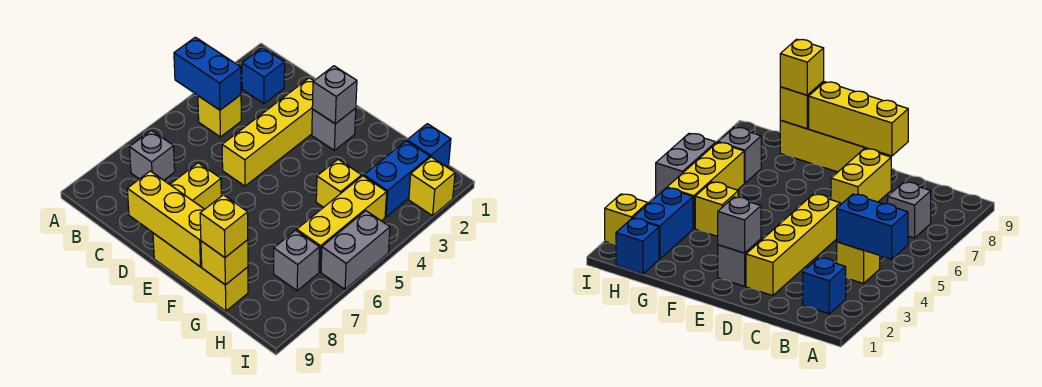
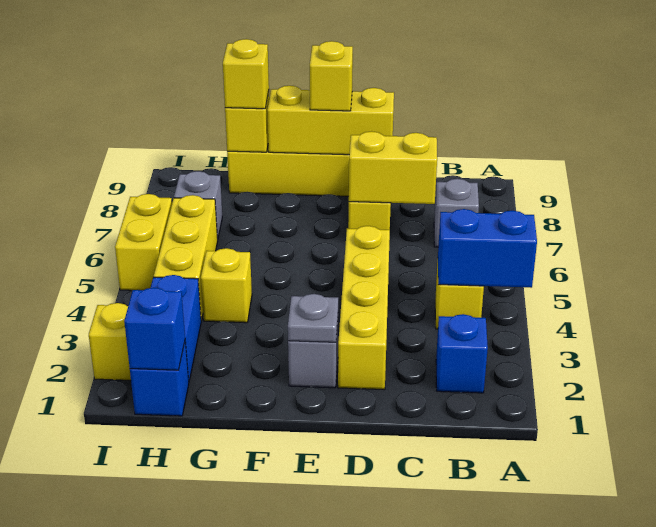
none -> yellow brick C7:D7 level 2
grey brick E2 level 2 -> grey plate E2 level 2
none -> yellow brick E9 level 3
none -> blue brick H1 level 2
grey brick I5:I6 level 1 -> yellow brick I5:I6 level 1

